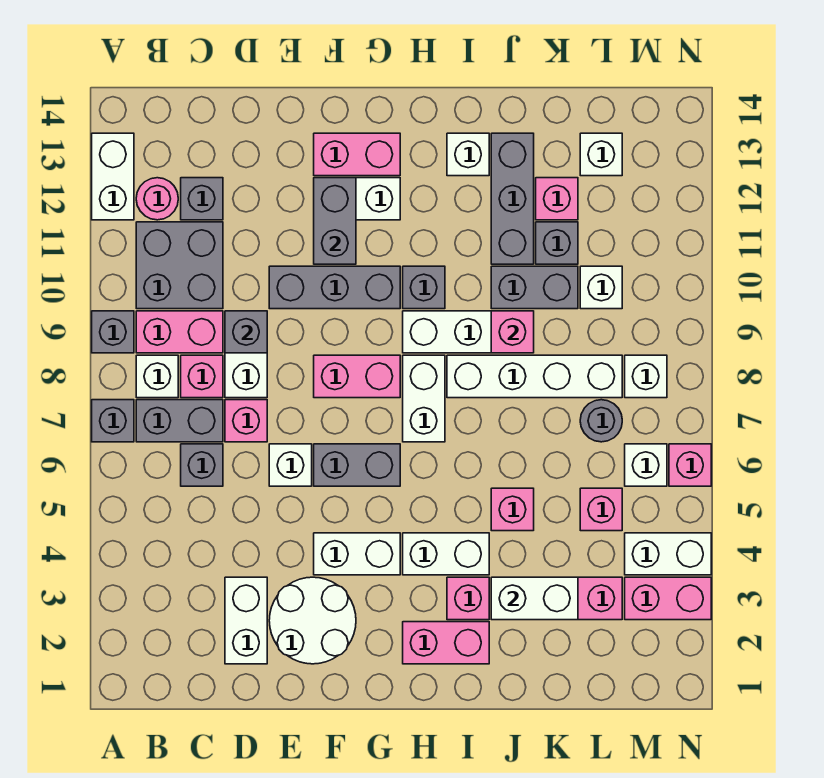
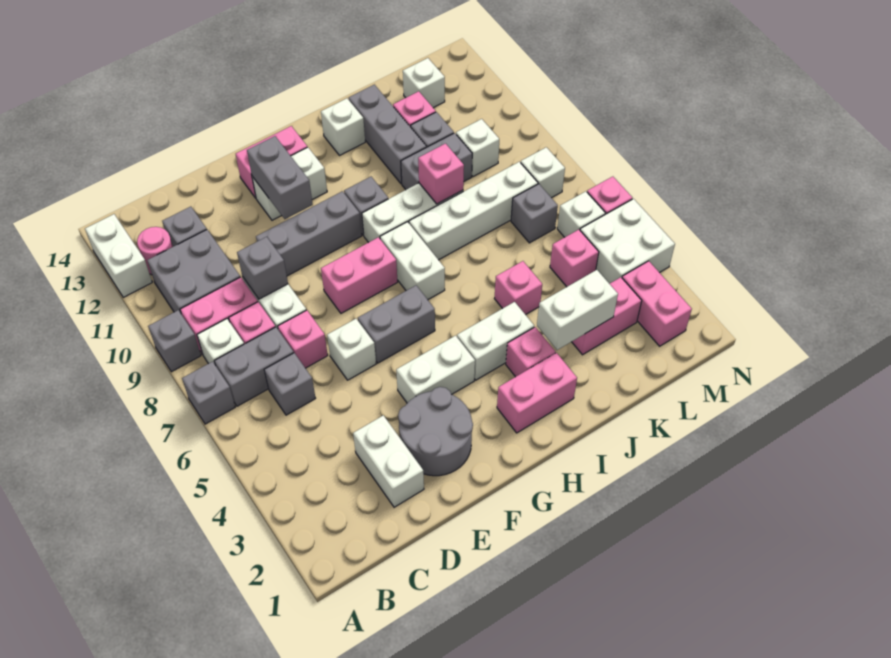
white round brick E2:F3 level 1 -> grey round brick E2:F3 level 1
grey round brick L7 level 1 -> grey brick L7 level 1
pink brick M3:N3 level 1 -> pink brick M2:M3 level 1
white brick M4:N4 level 1 -> white brick M4:N5 level 1

